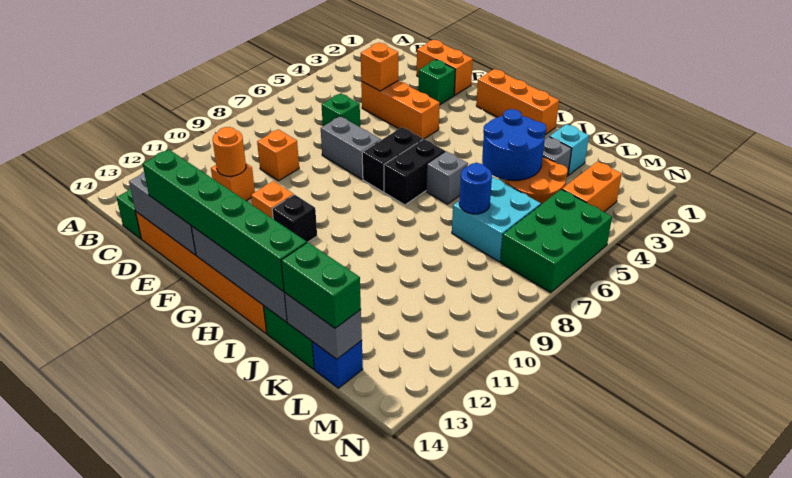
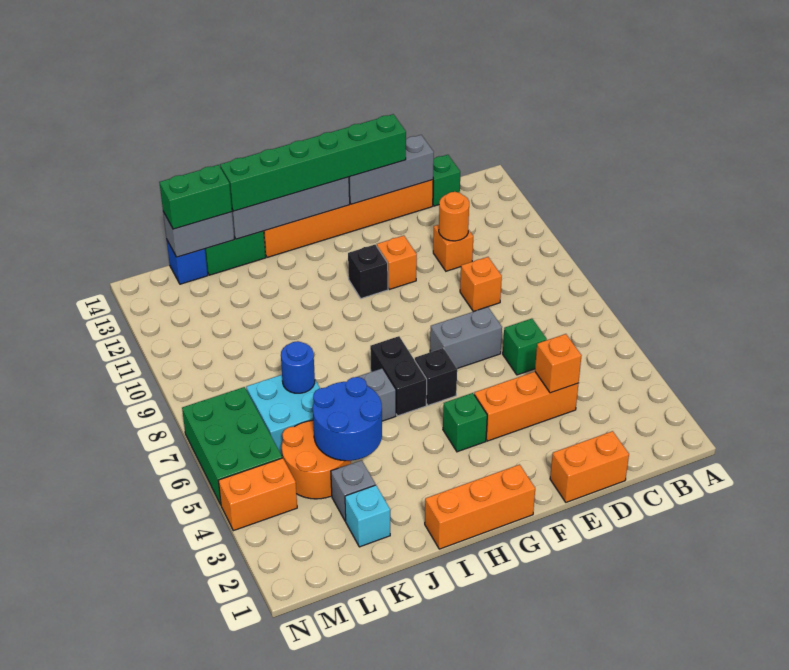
green brick E2 level 1 -> green brick G4 level 1
black brick G6:G7 level 1 -> black brick G6 level 1
orange brick M3:M4 level 1 -> orange brick M4:N4 level 1

